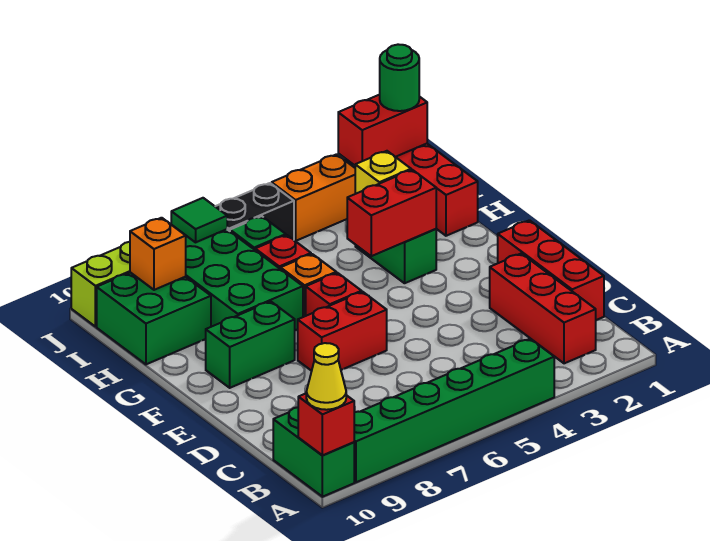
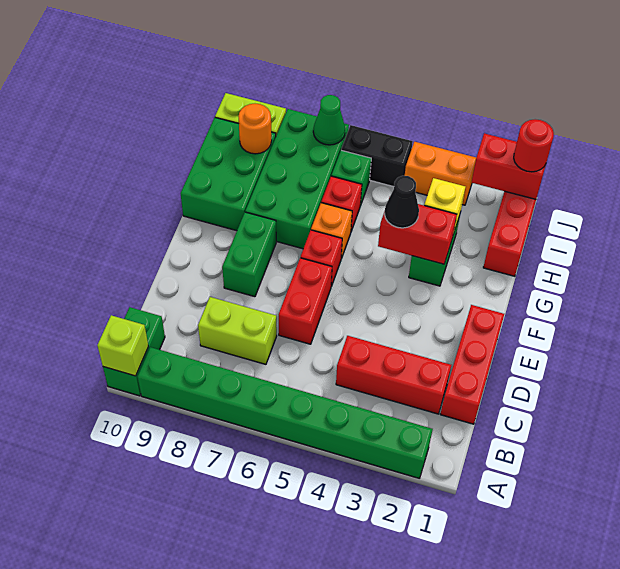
green brick A4:A9 level 1 -> green brick A2:A9 level 1
red brick A10 level 2 -> lime brick A10 level 2
yellow cone A10 level 3 -> none
red brick B2:D2 level 1 -> red brick C2:C4 level 1
none -> lime brick C7:C8 level 1
red brick E6:E7 level 1 -> red brick D6:E6 level 1
green brick F8:F9 level 1 -> green brick E8:F8 level 1
none -> black cone G4 level 3
green brick H9:I10 level 1 -> green brick G9:I10 level 1
orange brick I9 level 2 -> orange round brick I9 level 2
green round brick J1 level 3 -> red round brick J1 level 3
green tile J7 level 2 -> green cone J7 level 2

